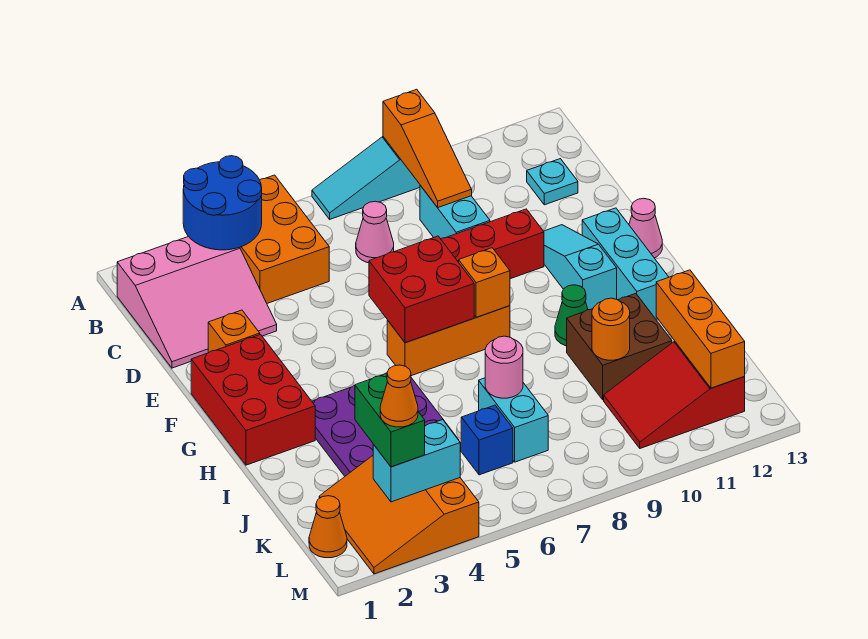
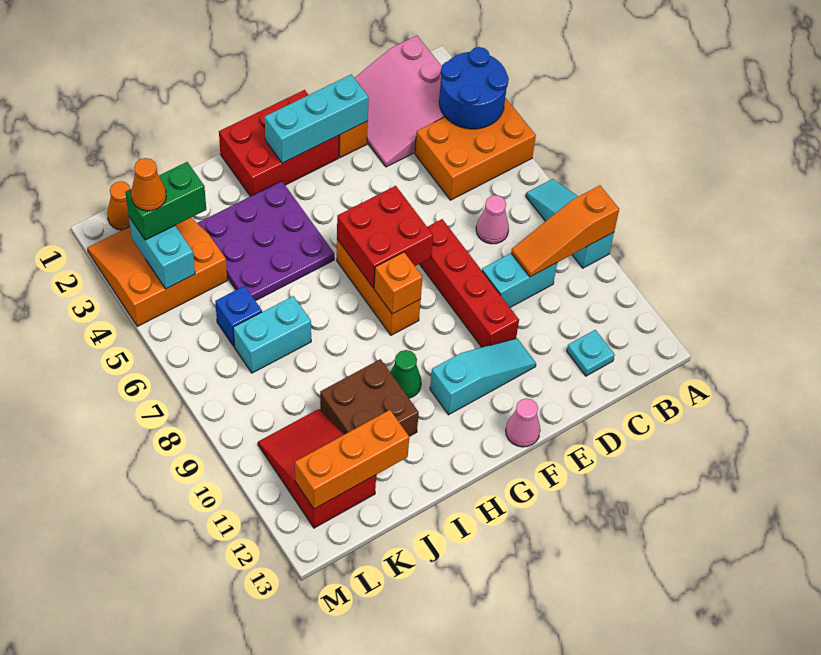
cyan brick F12:H12 level 1 -> cyan brick E2:G2 level 2
pink round brick J7 level 2 -> none
orange round brick J10 level 2 -> none

